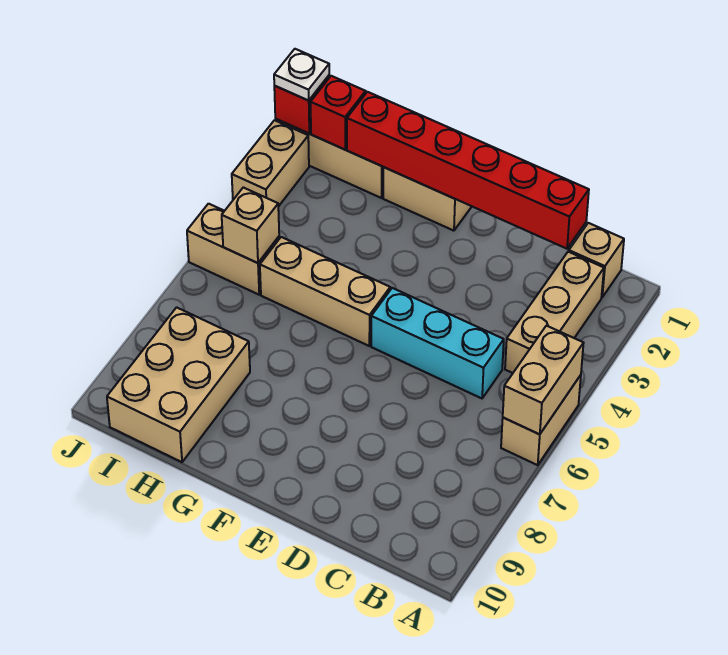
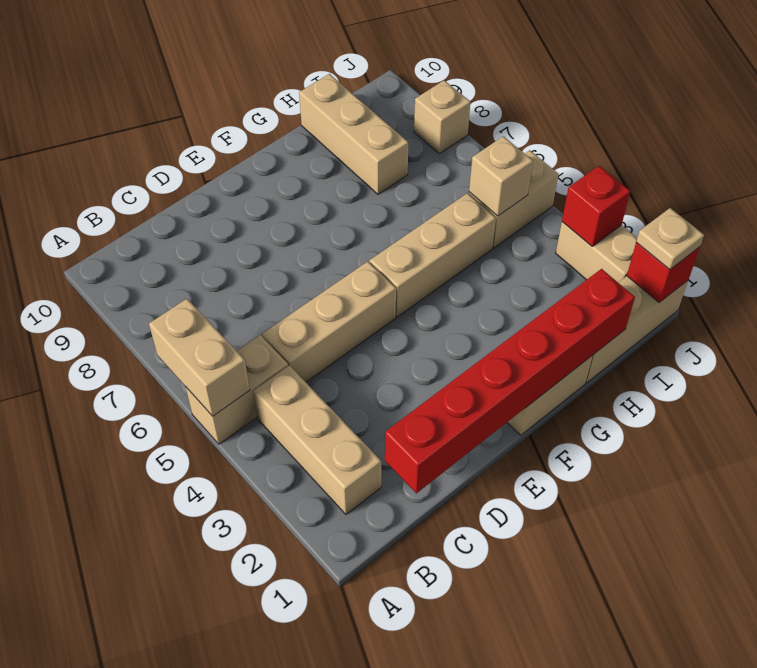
tan brick A5:A6 level 1 -> tan brick A5:B5 level 1
tan brick B1 level 1 -> tan brick J8 level 1
cyan brick C5:E5 level 1 -> tan brick C5:E5 level 1
tan brick H8:I10 level 1 -> tan brick H8:H10 level 1
red brick I1 level 2 -> red brick J3 level 2
white plate J1 level 3 -> tan plate J1 level 3

